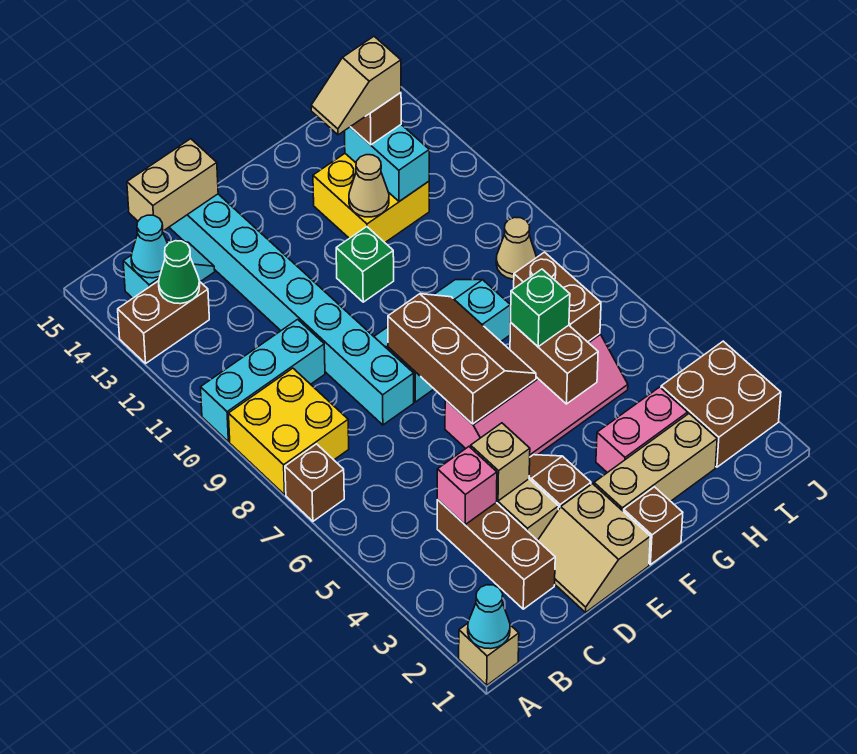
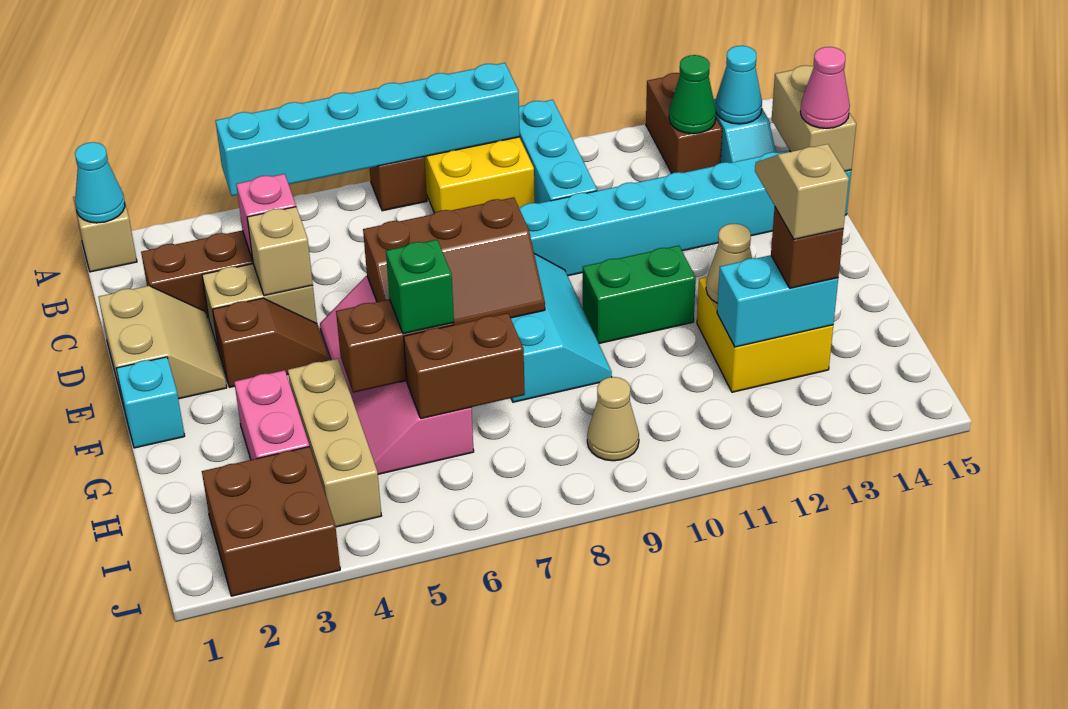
none -> cyan brick A4:A9 level 2
tan slope D1:E2 level 1 top E -> tan slope D1:E2 level 1 top 1
none -> pink cone D15 level 3
brown brick F1 level 1 -> cyan brick F1 level 1
tan brick F2:H2 level 1 -> tan brick G4:I4 level 1
green brick F11 level 1 -> green brick F10:F11 level 1

